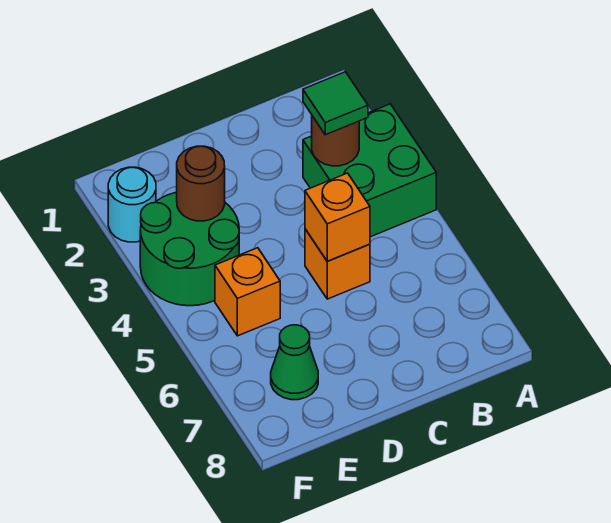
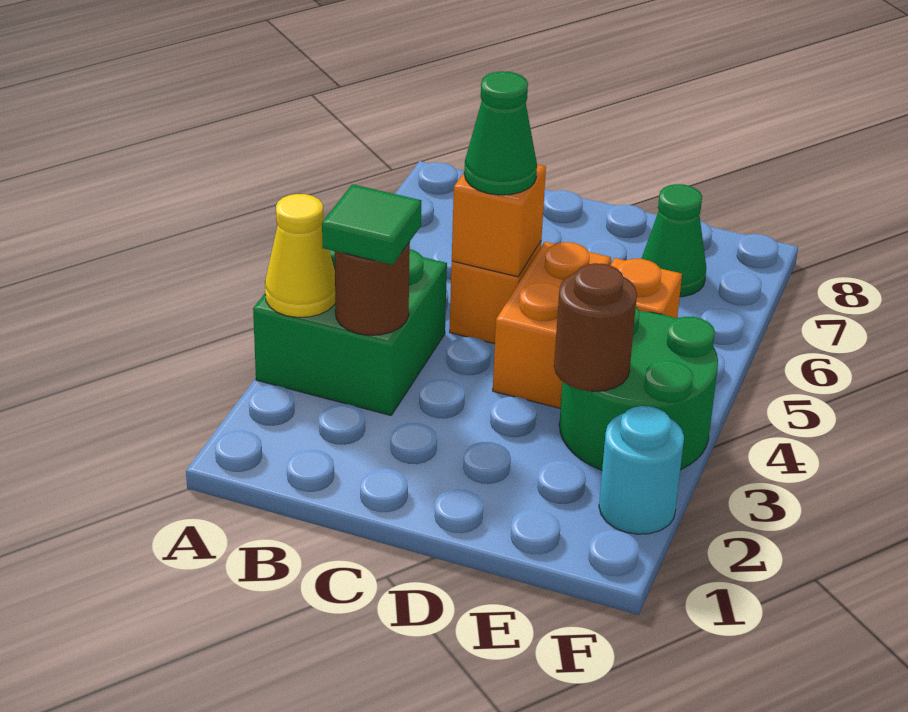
none -> yellow cone A3 level 2
none -> green cone C5 level 3
none -> orange brick D4:D5 level 1

